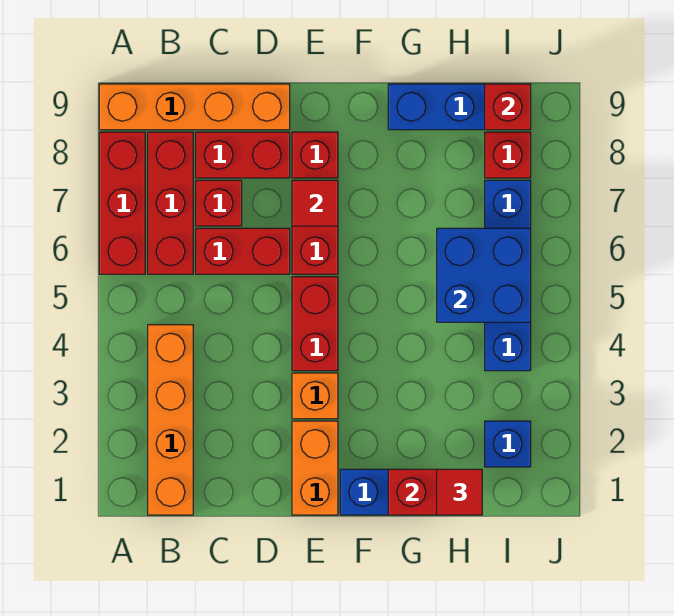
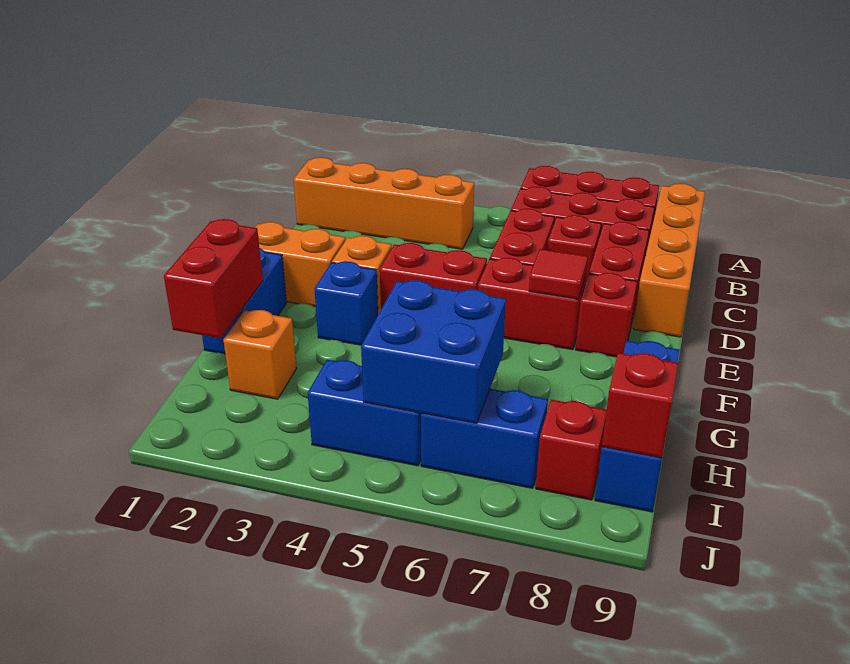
red tile H1 level 3 -> none
none -> orange brick H2 level 1
blue brick I2 level 1 -> blue brick F3 level 1

